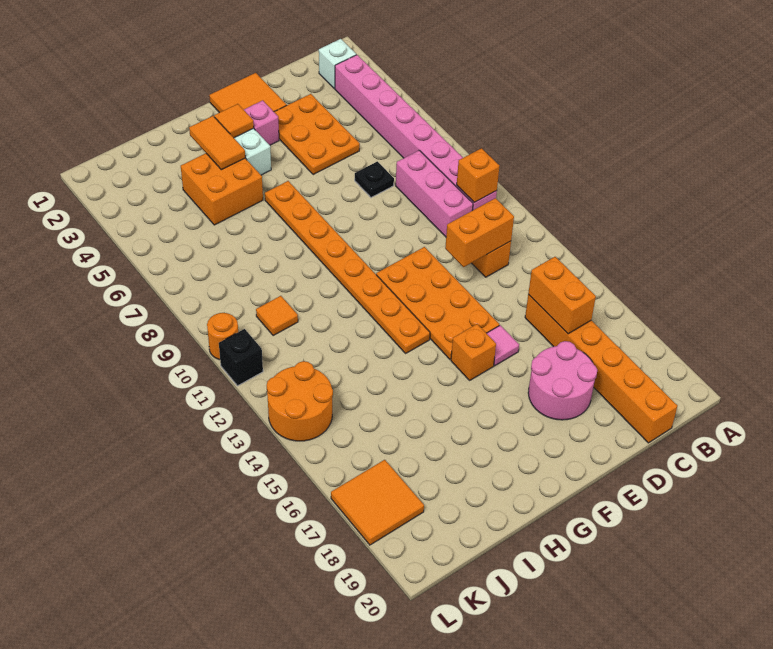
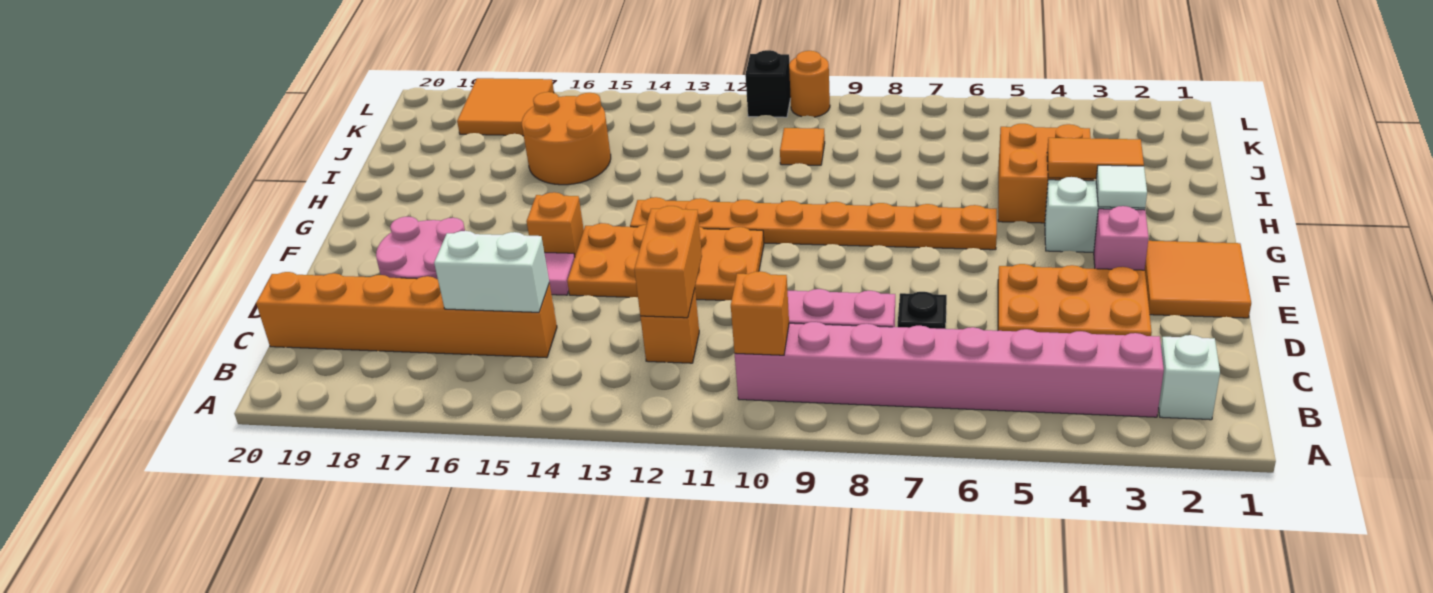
orange brick C15:C16 level 2 -> white brick C15:C16 level 2
orange tile G3 level 2 -> white tile G3 level 2
orange round brick K13:L14 level 1 -> orange round brick I15:J16 level 1

